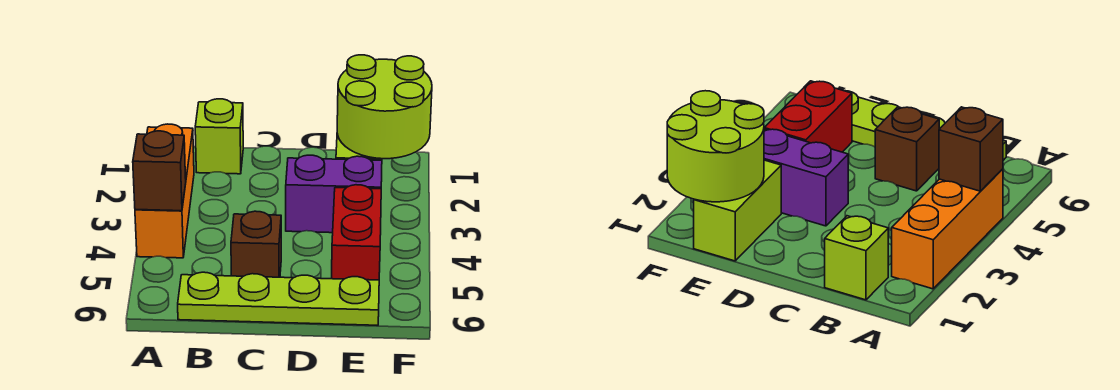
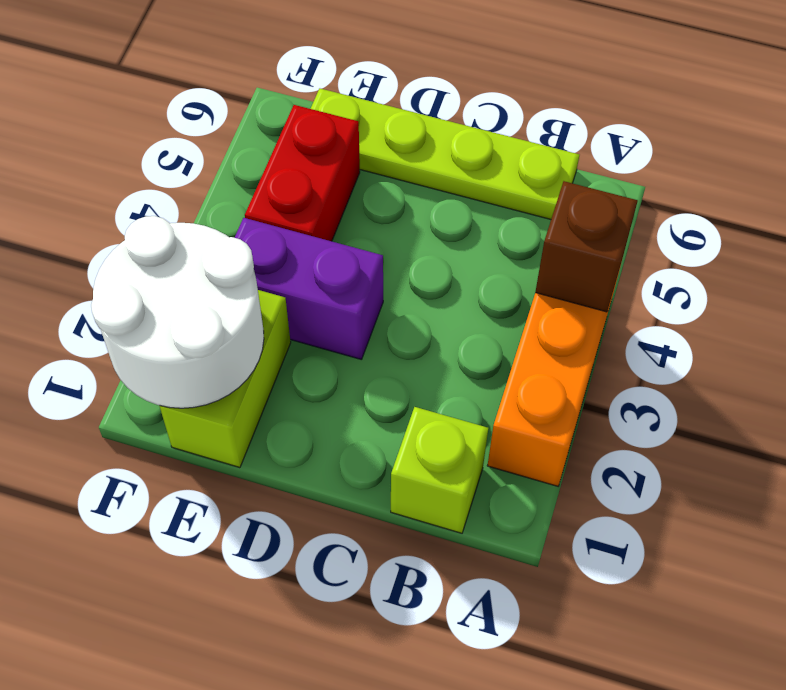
brown brick C5 level 1 -> none
lime round brick E1:F2 level 2 -> white round brick E1:F2 level 2

